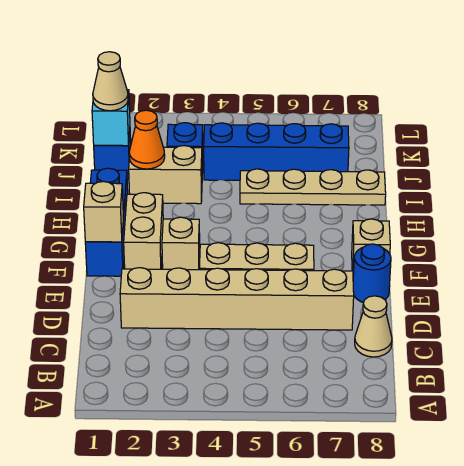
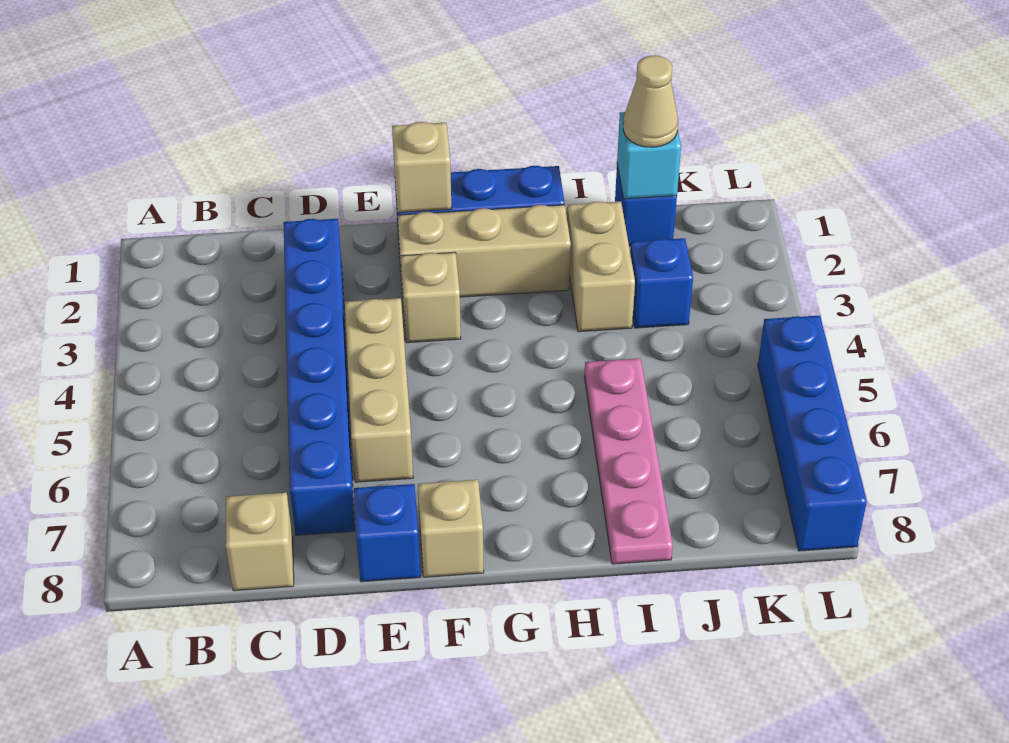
tan cone C8 level 1 -> tan brick C8 level 1
tan brick D2:D7 level 1 -> blue brick D2:D7 level 1
blue round brick E8 level 1 -> blue brick E8 level 1
tan brick F2:G2 level 1 -> tan brick F2:H2 level 1
orange cone I2 level 2 -> none
tan plate I5:I8 level 1 -> pink plate I5:I8 level 1
blue brick J4:J7 level 1 -> blue brick L5:L8 level 1

